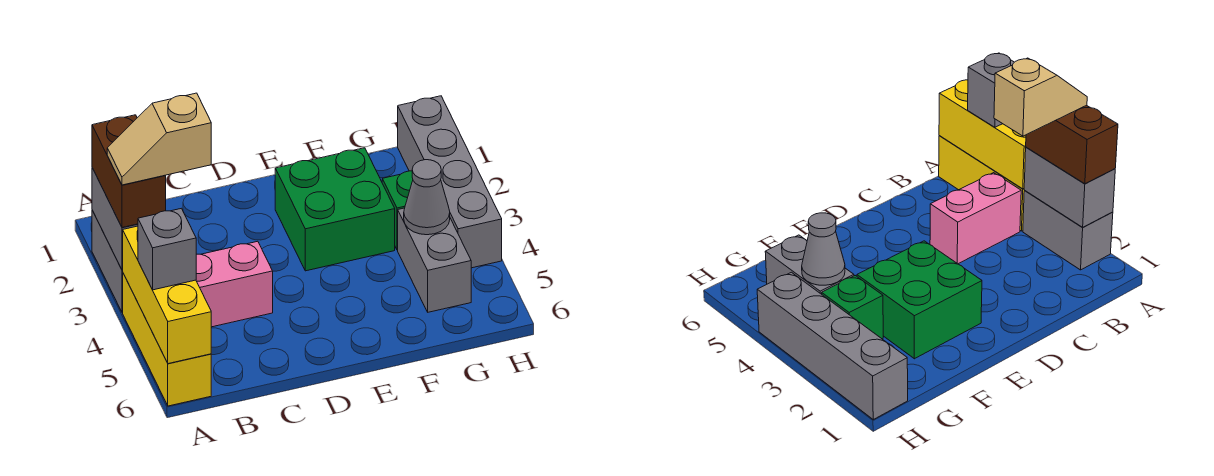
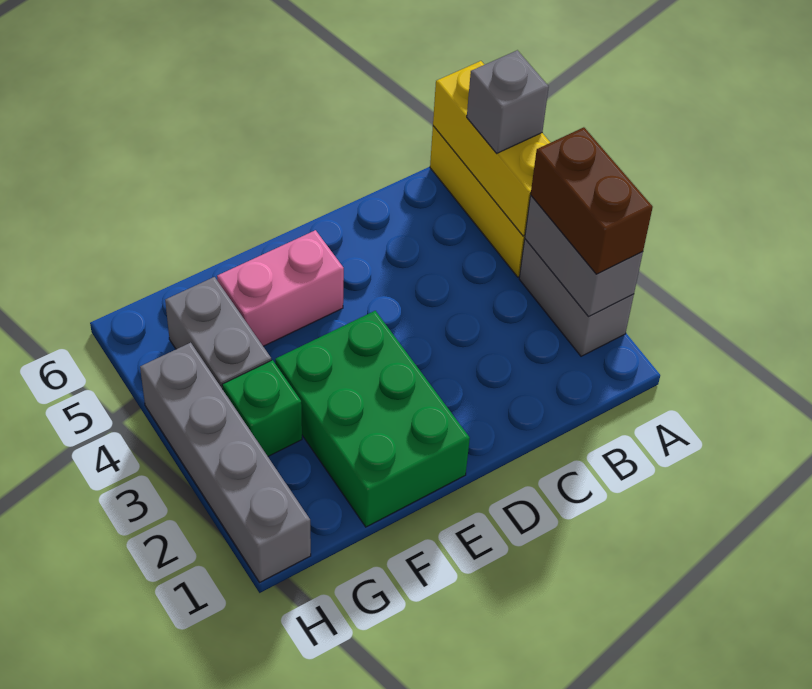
tan slope A3:B3 level 4 top B -> none
pink brick B4:C4 level 1 -> pink brick E5:F5 level 1
green brick E2:F3 level 1 -> green brick E1:F3 level 1
grey cone G4 level 2 -> none

